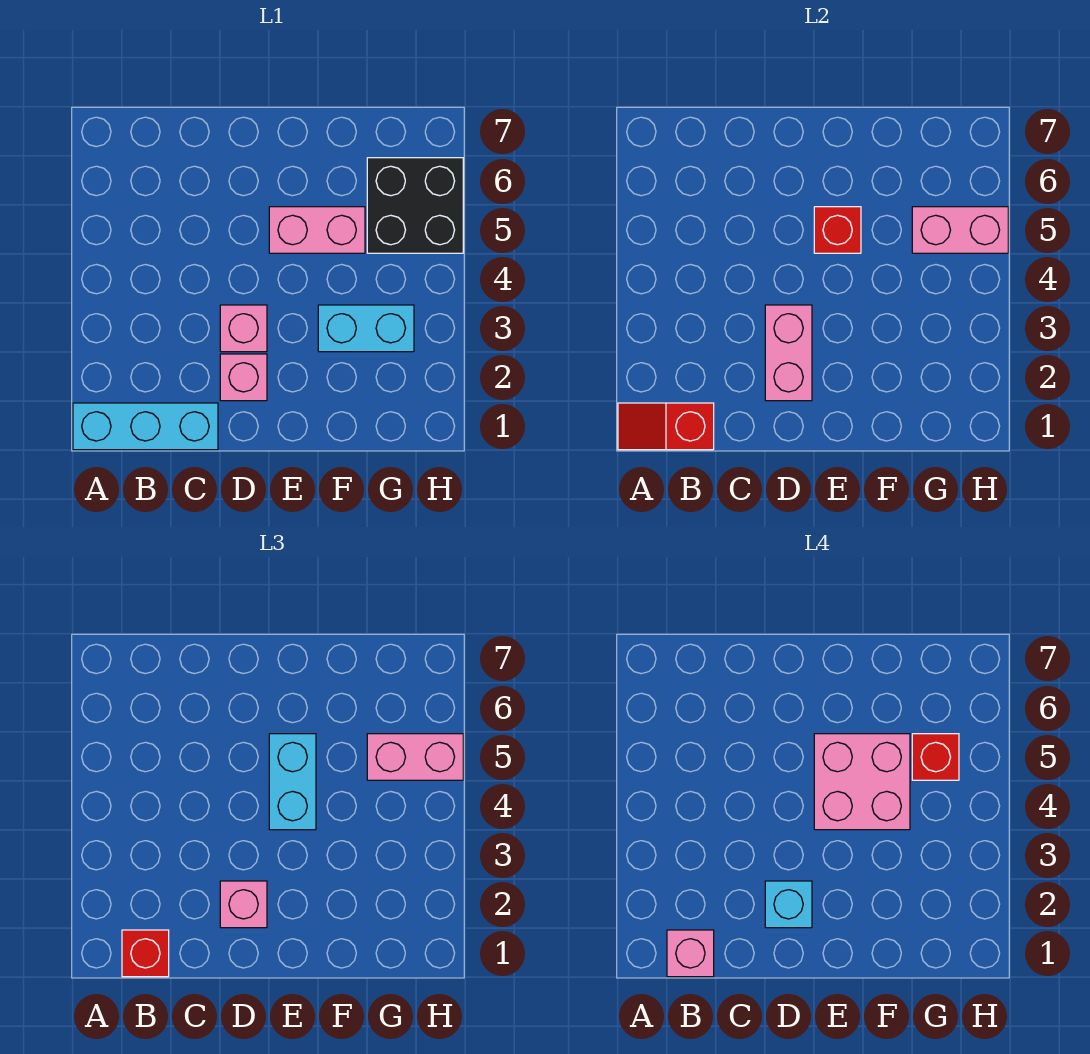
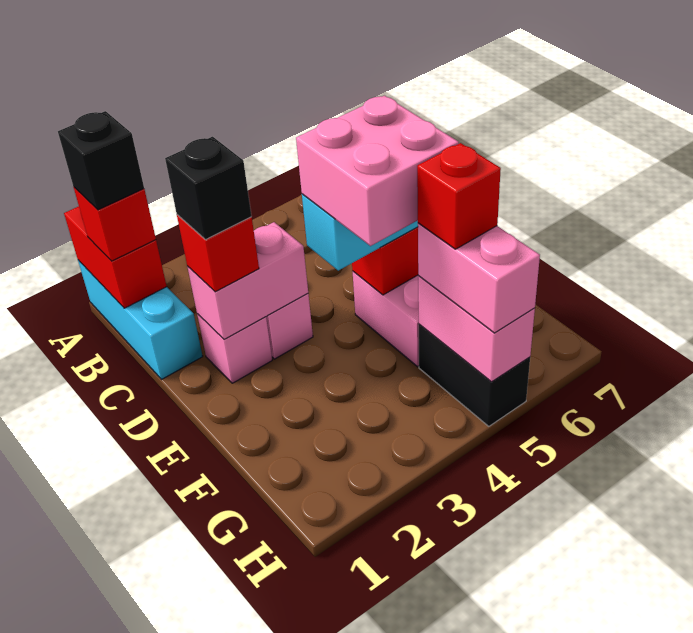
red slope A1:B1 level 2 top B -> red brick A1:B1 level 2
pink brick B1 level 4 -> black brick B1 level 4
pink brick D2 level 3 -> red brick D2 level 3
cyan brick D2 level 4 -> black brick D2 level 4
cyan brick F3:G3 level 1 -> none
black brick G5:H6 level 1 -> black brick G5:H5 level 1

